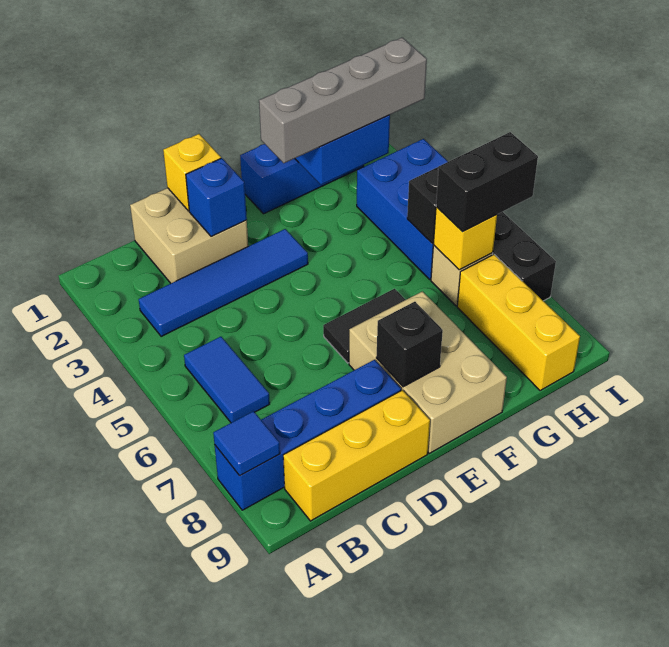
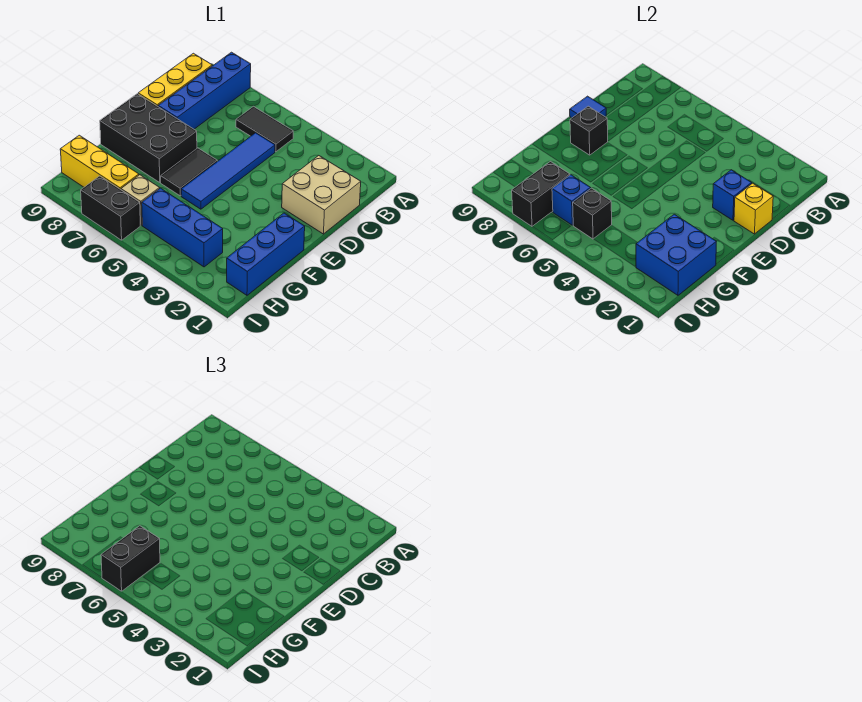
blue tile A8 level 2 -> blue tile D9 level 2
blue tile B3:E3 level 1 -> blue tile C5:F5 level 1
blue tile B5:B6 level 1 -> black tile B5:B6 level 1
tan brick E7:F9 level 1 -> black brick E7:F9 level 1
grey brick F2:I2 level 3 -> none
blue brick H3:I5 level 1 -> blue brick H3:H5 level 1
yellow brick H6 level 2 -> blue brick H6 level 2
none -> black brick H7:I7 level 2

